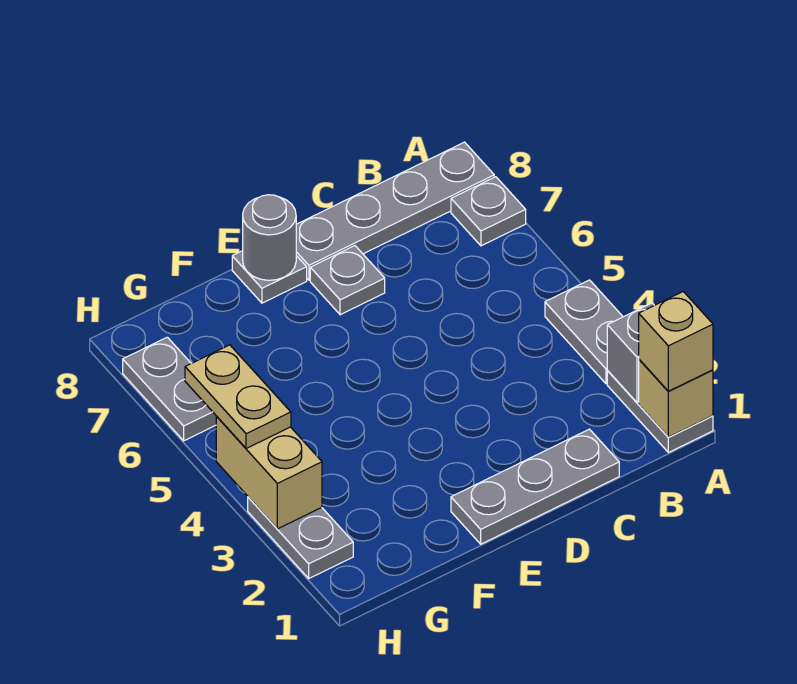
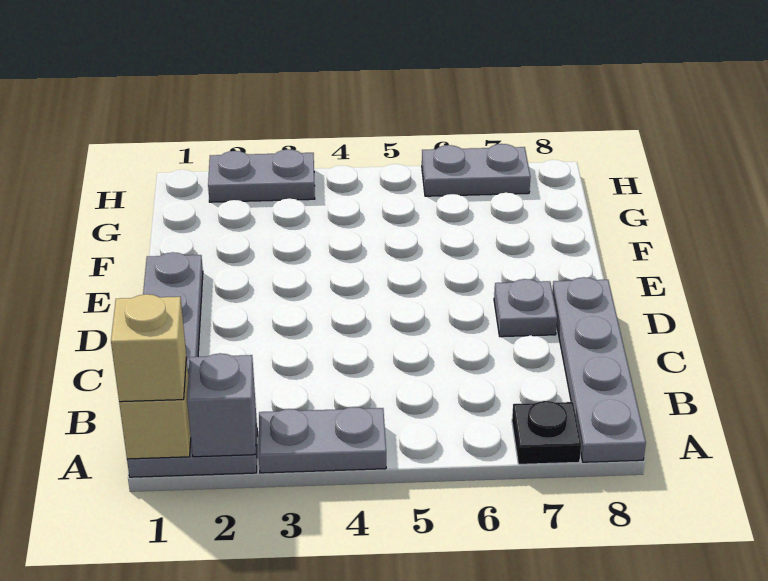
grey plate A7 level 1 -> black plate A7 level 1
grey plate E8 level 1 -> none
grey round brick E8 level 2 -> none
tan brick H3:H4 level 2 -> none
tan plate H4:H5 level 3 -> none

